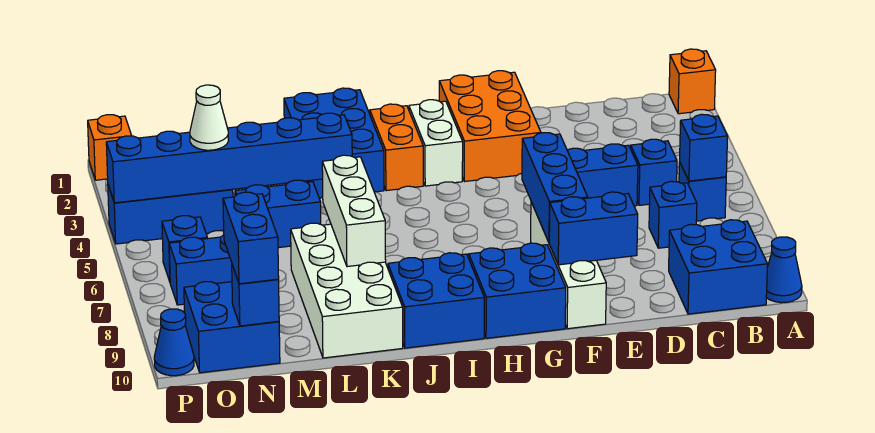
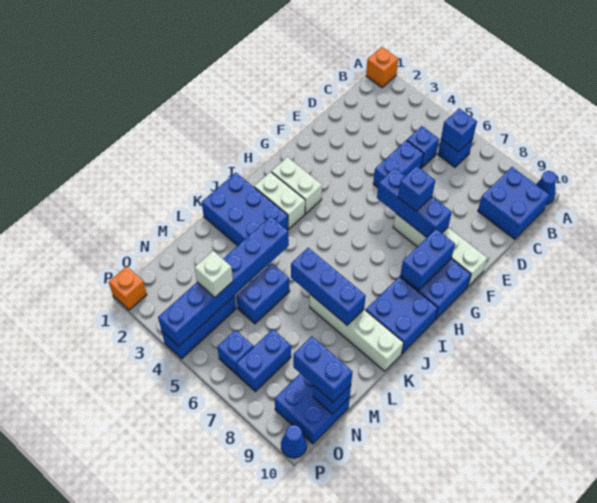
blue brick C7 level 1 -> blue brick F7 level 3
blue brick E9:F9 level 2 -> blue brick G9:H9 level 2
orange brick F1:G3 level 1 -> none
orange brick I2:I3 level 1 -> white brick I2:I3 level 1
white brick K6:K8 level 2 -> blue brick K6:K8 level 2
white brick K7:L10 level 1 -> white brick K7:K10 level 1
white cone N4 level 3 -> white brick N4 level 3

